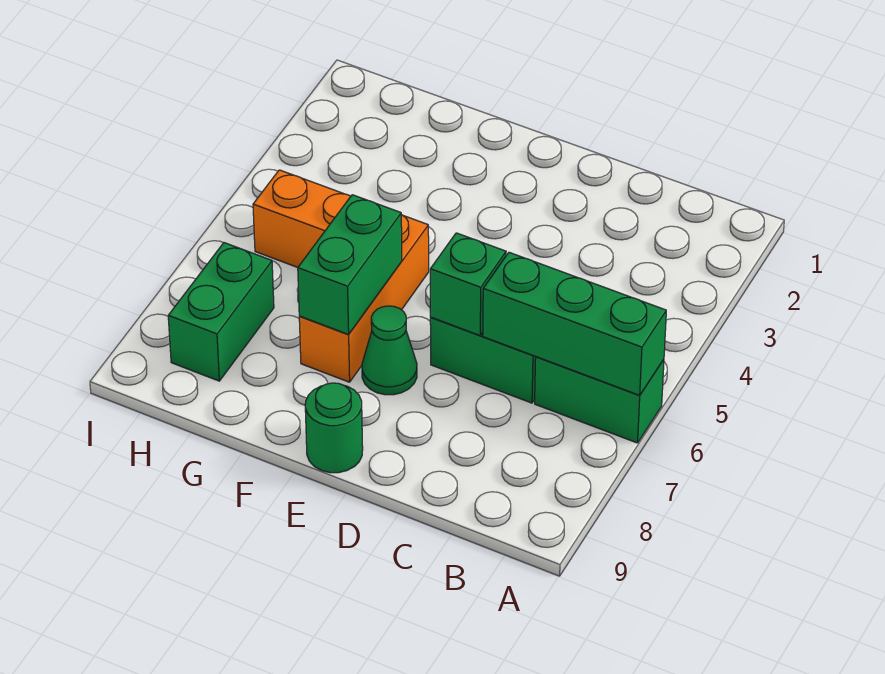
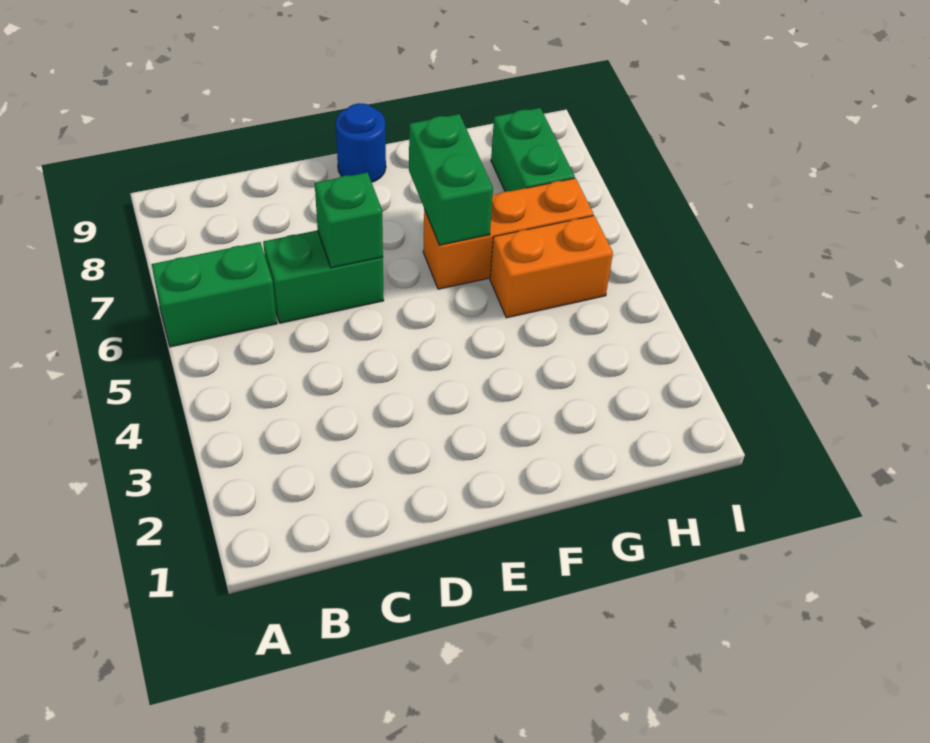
green brick A6:C6 level 2 -> none
green cone E7 level 1 -> none
green round brick E9 level 1 -> blue round brick E9 level 1
orange brick F5:F7 level 1 -> orange brick F6:H6 level 1

